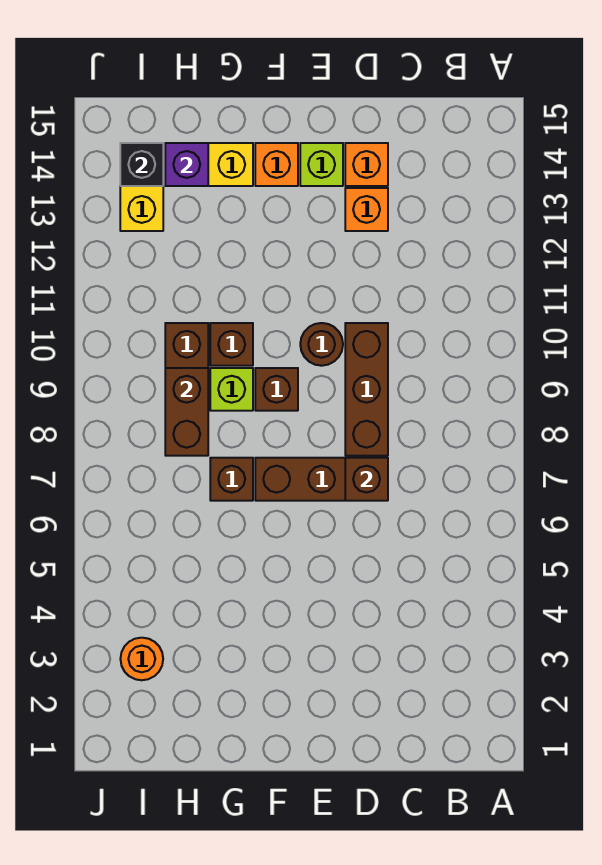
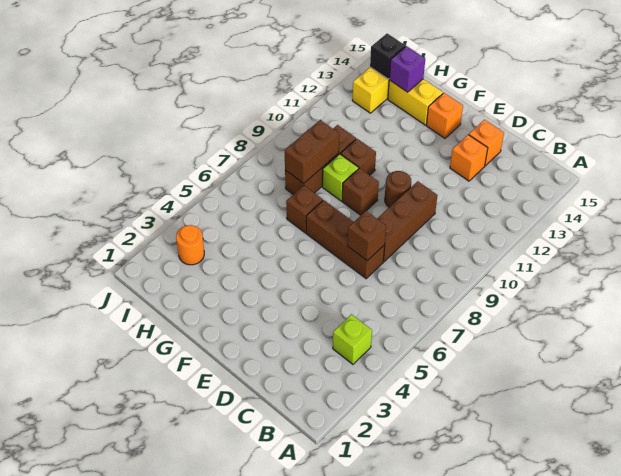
lime brick E14 level 1 -> lime brick B4 level 1

